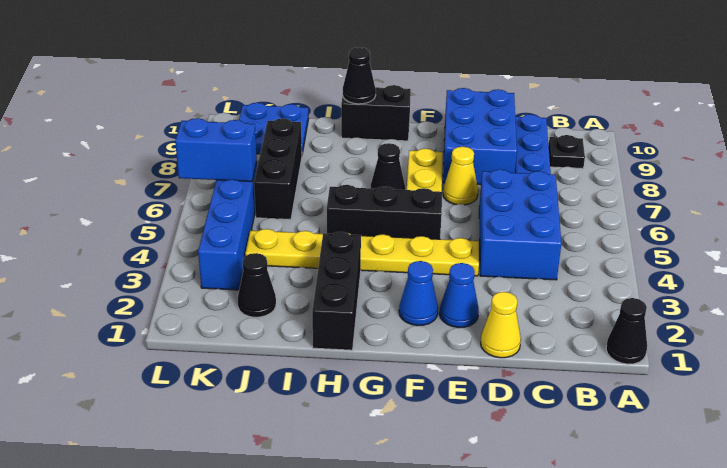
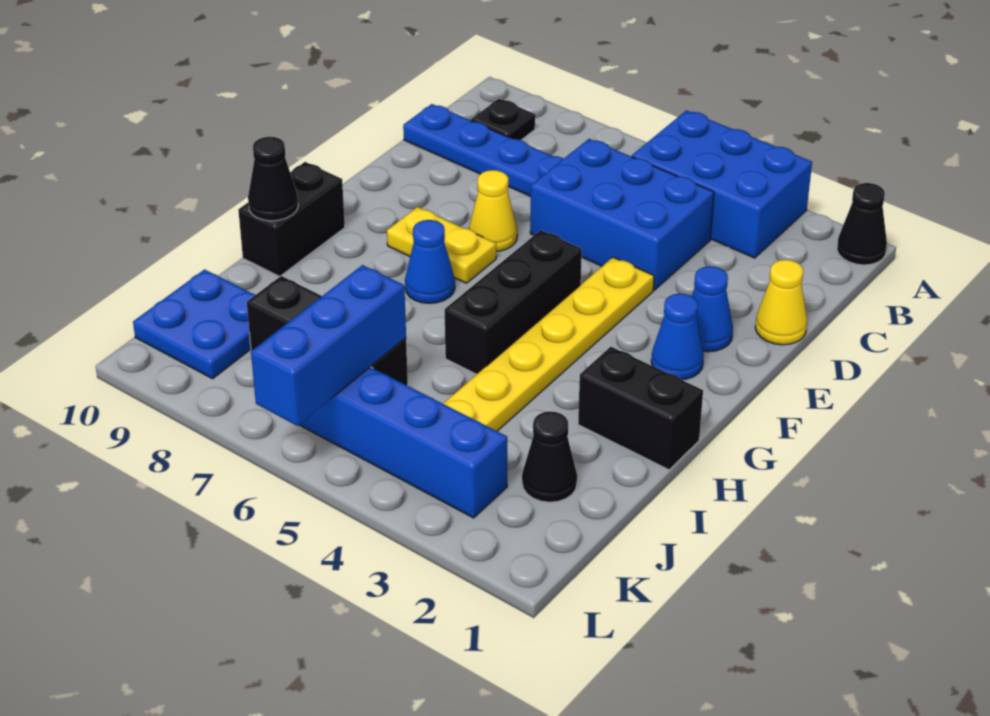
blue brick D8:E10 level 1 -> blue brick A3:B5 level 1
black cone G7 level 1 -> blue cone G7 level 1
black brick H1:H3 level 1 -> black brick H1:H2 level 1
blue brick K6:L6 level 2 -> blue brick J6:L6 level 2

